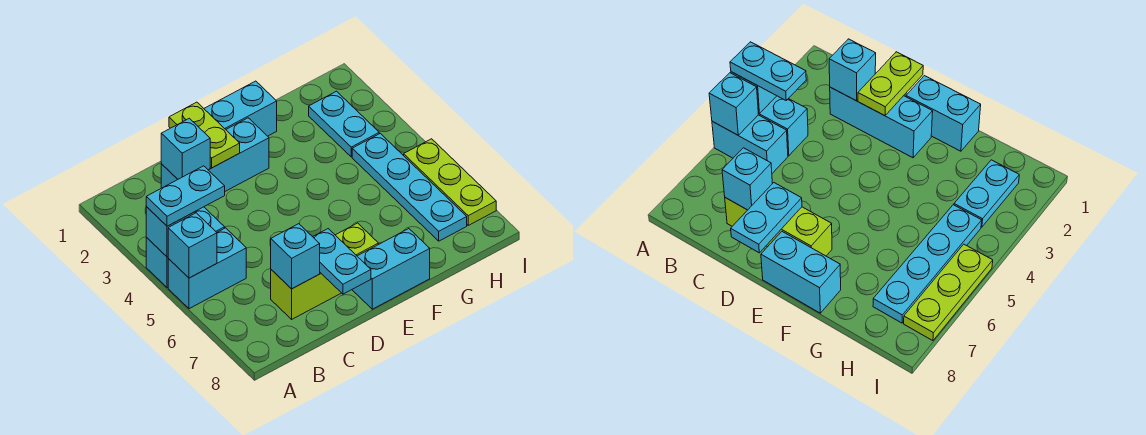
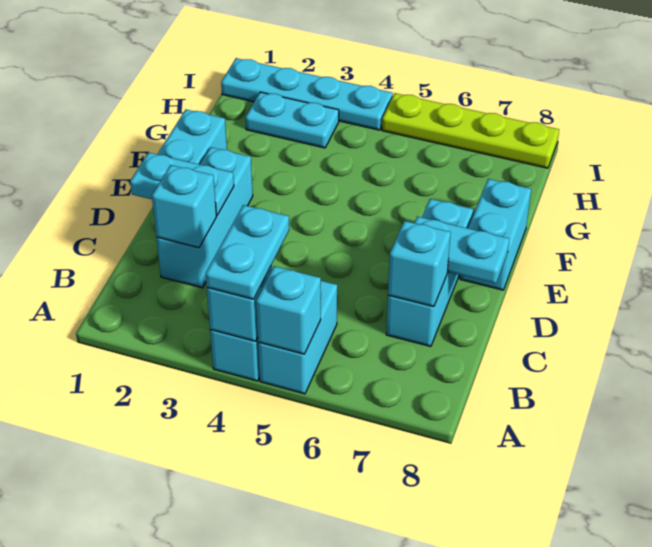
lime brick C7:E7 level 1 -> cyan brick C7:E7 level 1
lime plate D1:D2 level 2 -> cyan plate D1:D2 level 2
cyan plate H4:H7 level 1 -> cyan plate I1:I4 level 1
lime plate I5:I7 level 1 -> lime plate I5:I8 level 1

